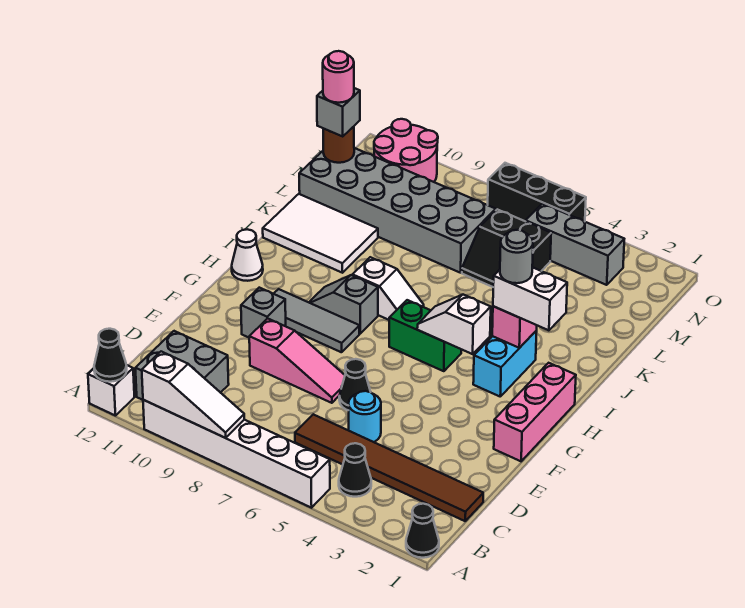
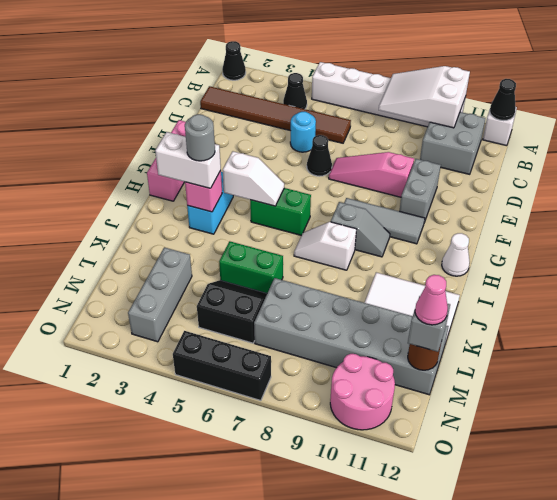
white slope A8:A10 level 2 top 10 -> white slope A8:B10 level 2 top 10
grey brick F10 level 1 -> grey brick E10:F10 level 1
none -> green brick K5:K6 level 1
pink round brick M12 level 4 -> pink cone M12 level 4
grey brick N3:N5 level 1 -> grey brick L3:N3 level 1

